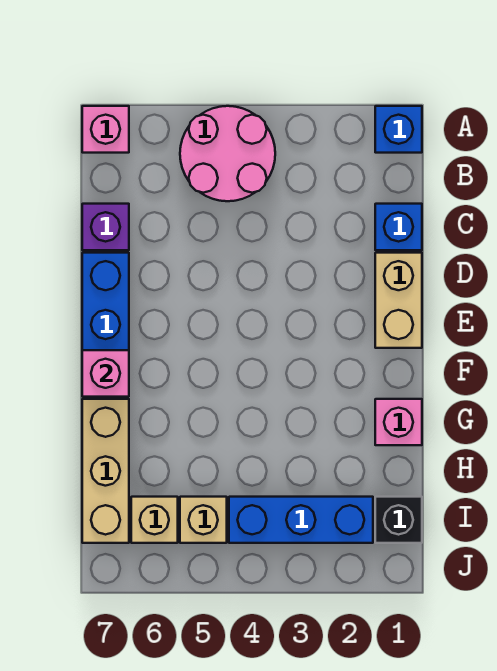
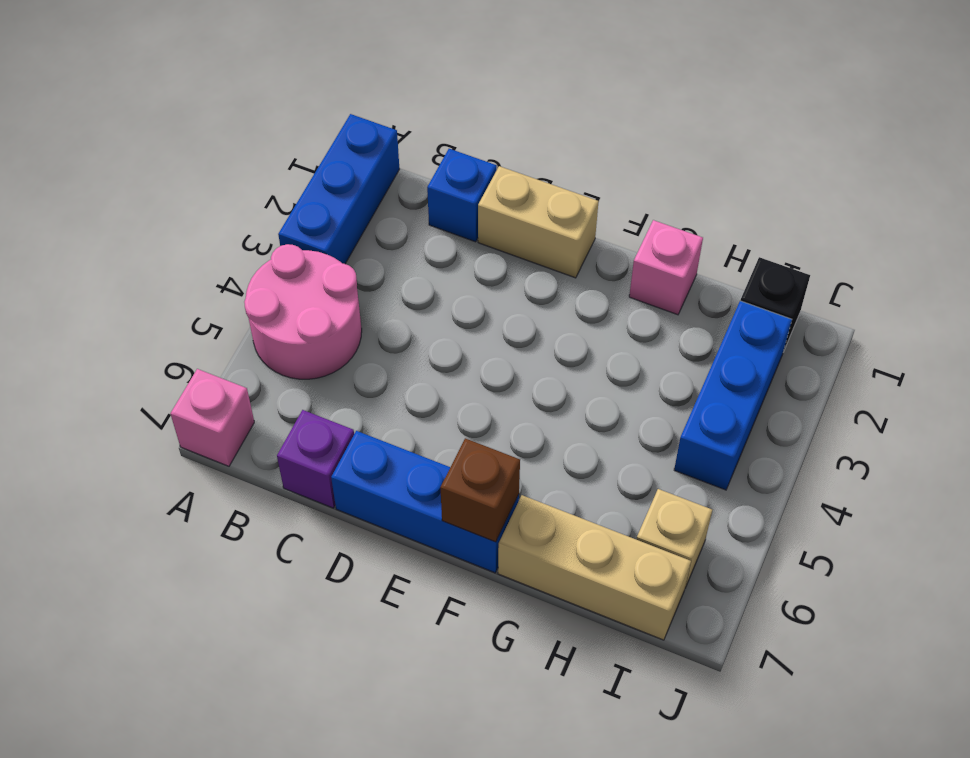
blue brick A1 level 1 -> blue brick A1:A3 level 1
pink brick F7 level 2 -> brown brick F7 level 2
tan brick I5 level 1 -> none

